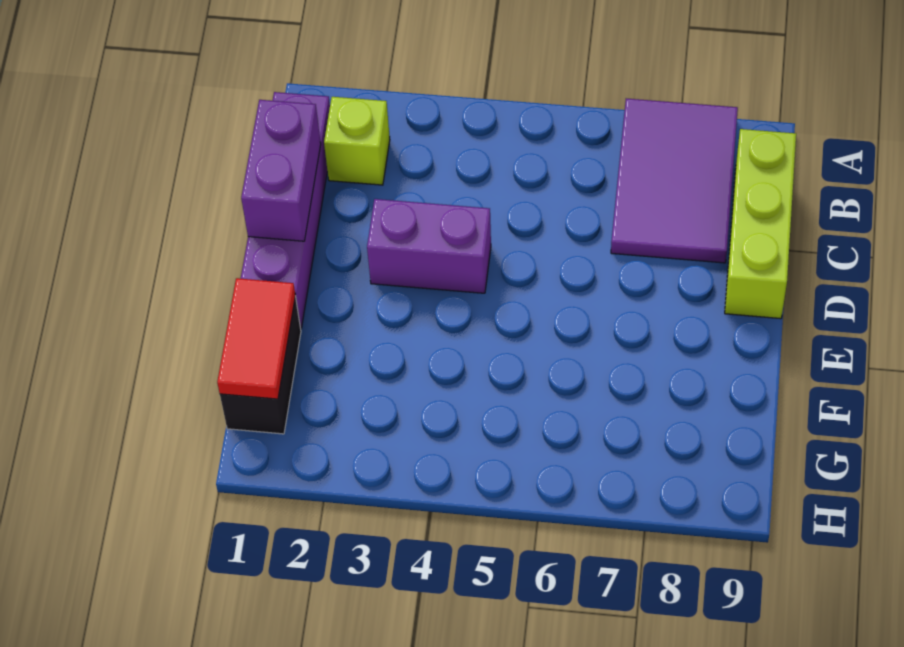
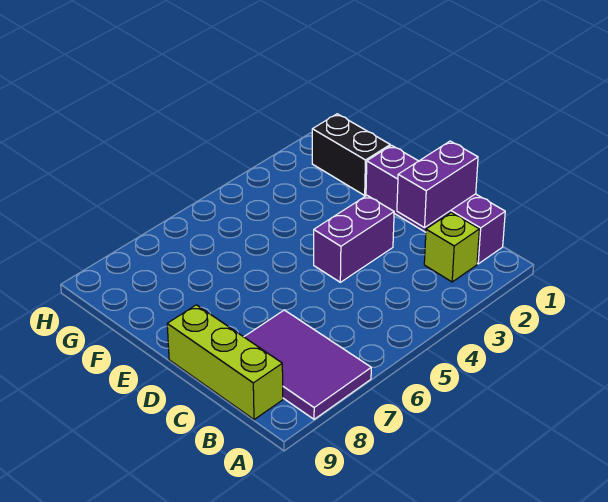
purple brick C1:D1 level 2 -> purple brick C1:C2 level 2
red tile F1:G1 level 2 -> none

